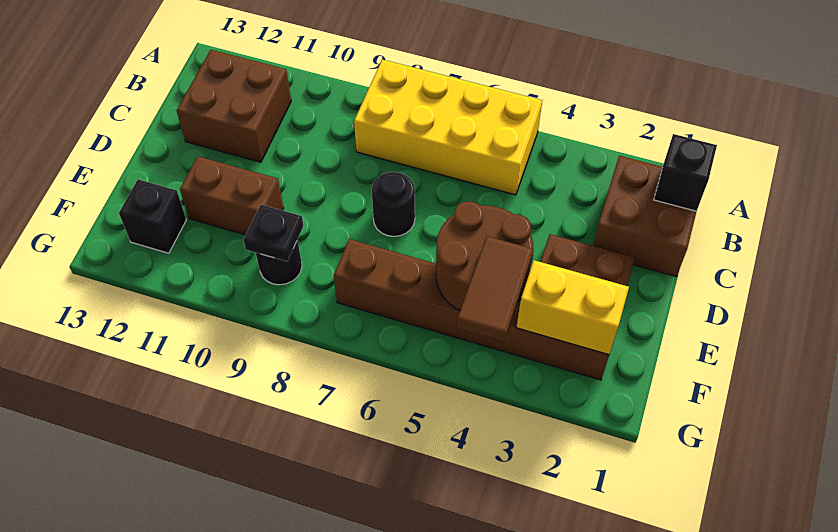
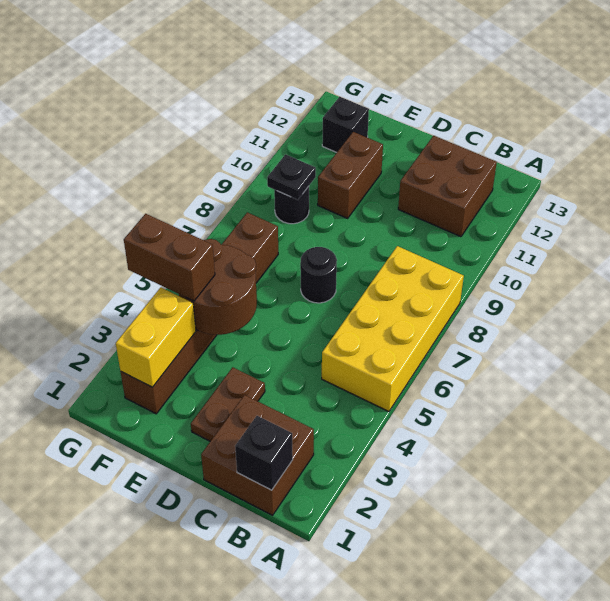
brown tile F4:G4 level 3 -> brown brick F4:G4 level 3

